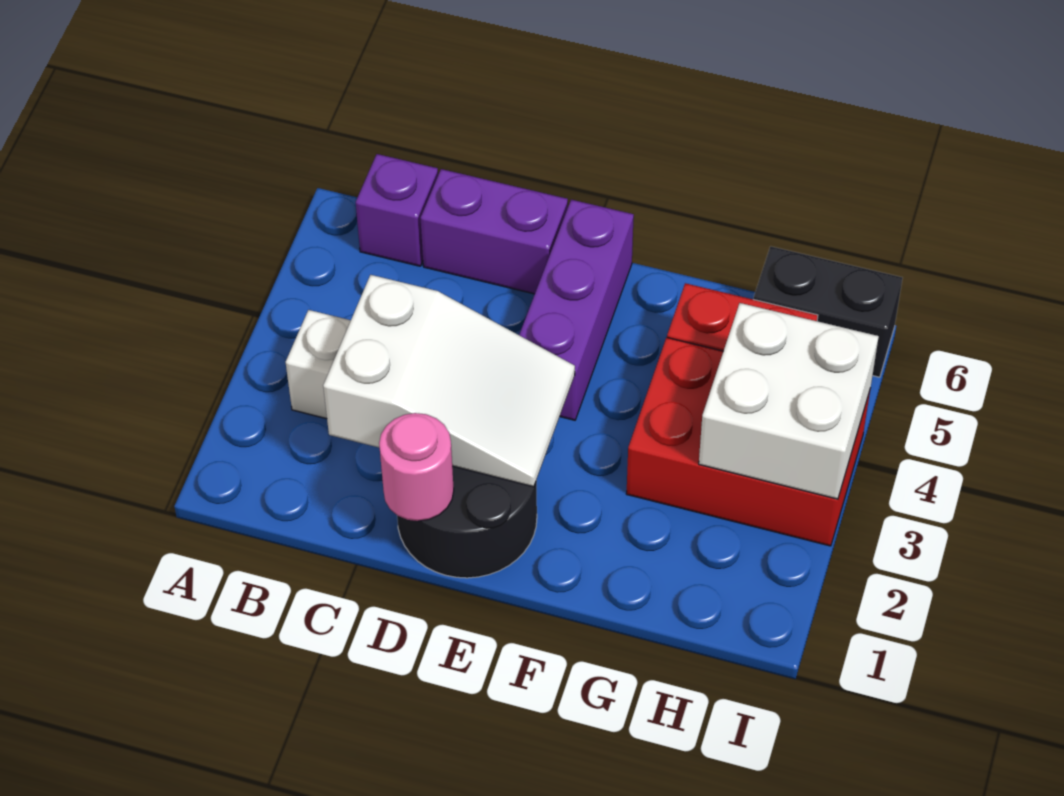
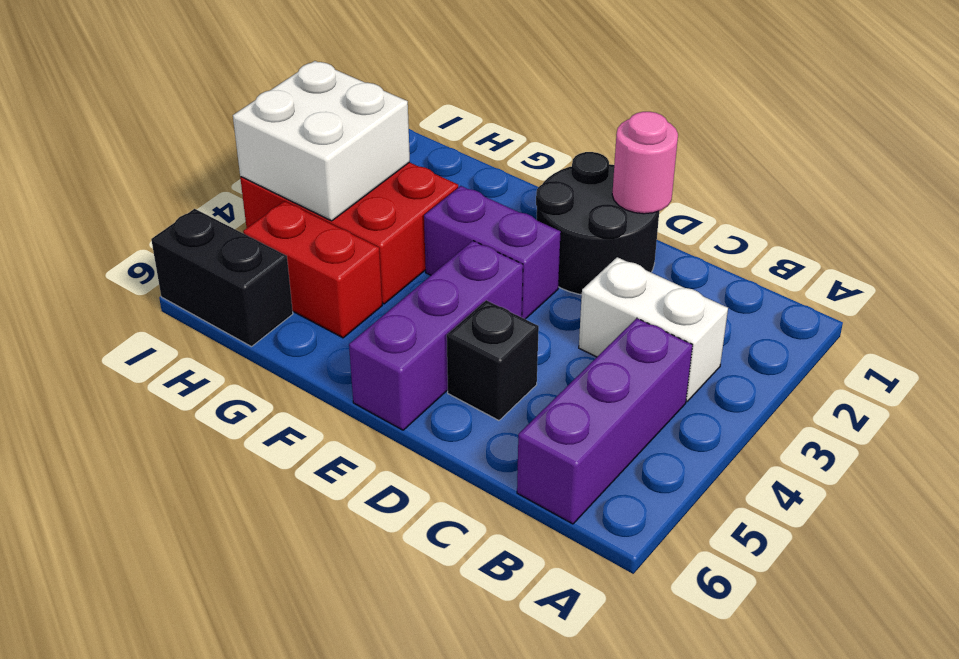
purple brick B6 level 1 -> purple brick B4:B6 level 1
white slope C2:E3 level 2 top C -> none
purple brick C6:D6 level 1 -> purple brick E3:F3 level 1
none -> black brick D5 level 1

